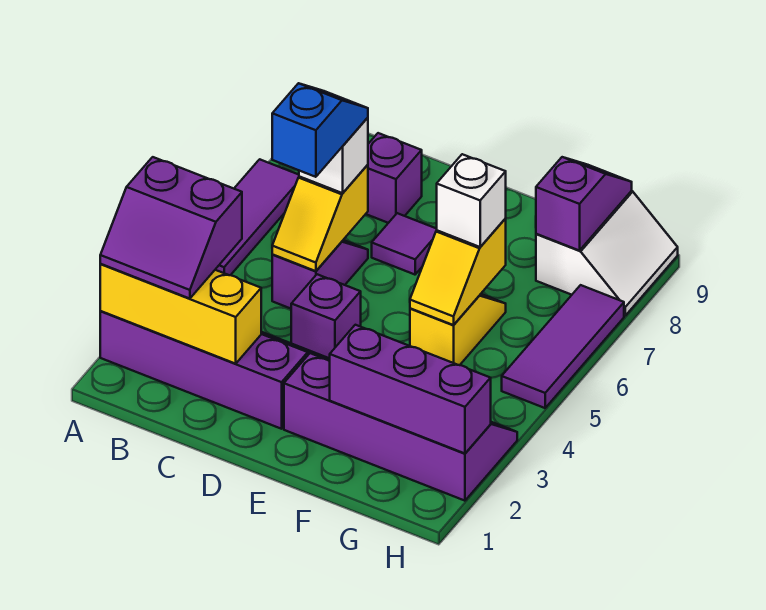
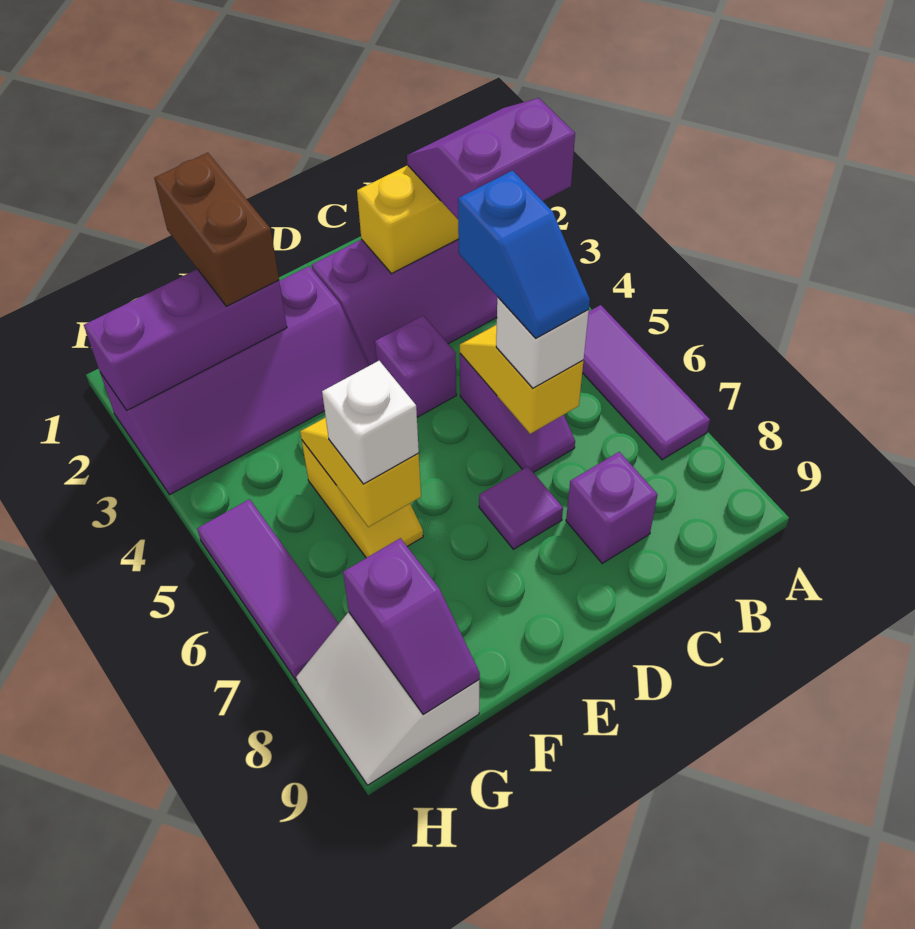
none -> brown brick F1:F2 level 3

